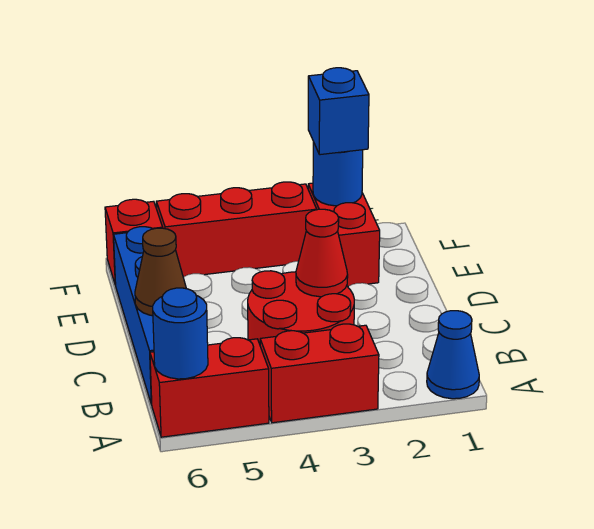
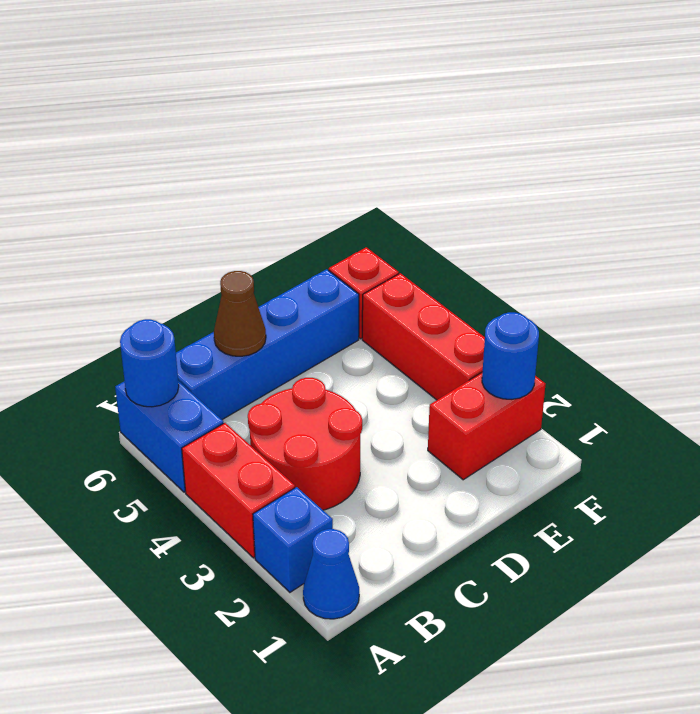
red brick A5:A6 level 1 -> blue brick A5:A6 level 1
red cone C3 level 2 -> none
blue brick F2 level 3 -> blue brick A2 level 1

